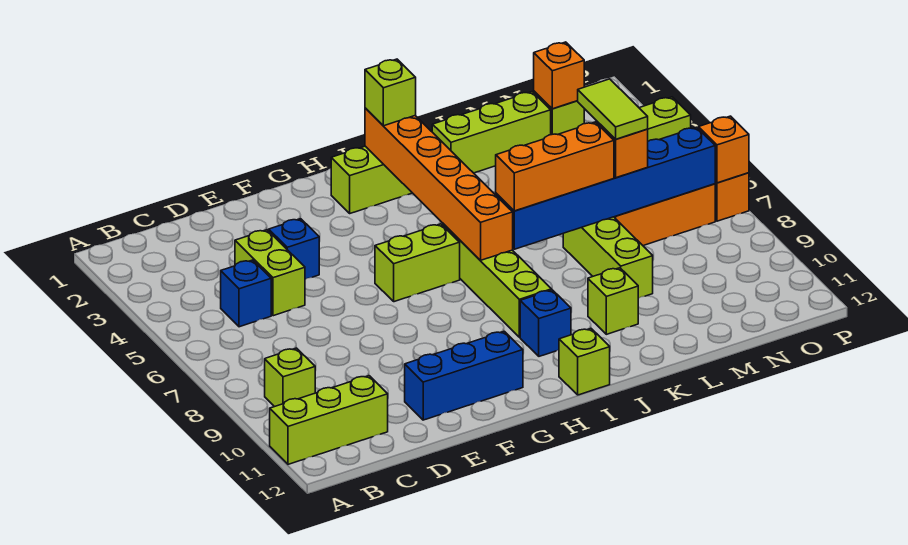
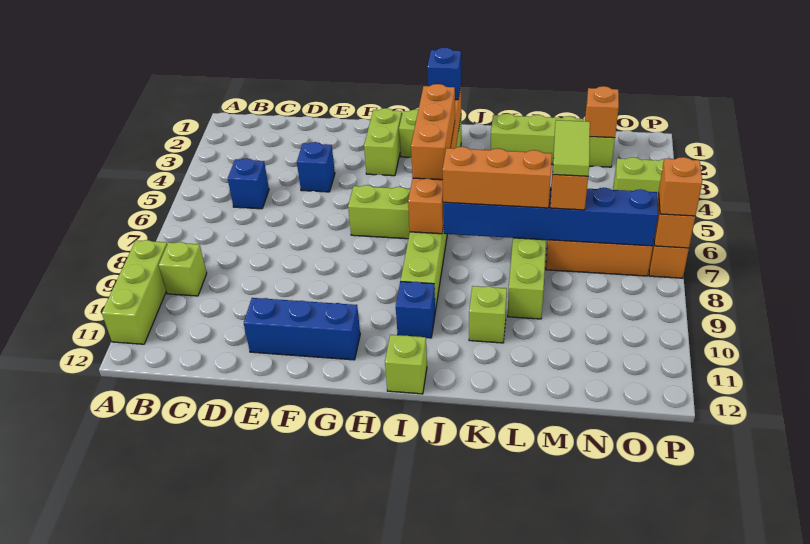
lime brick A11:C11 level 1 -> lime brick A9:A11 level 1
lime brick D4:D5 level 1 -> lime brick G2:G3 level 1
lime brick I2 level 3 -> blue brick I2 level 3
none -> orange brick I4:I6 level 3
none -> orange brick P7 level 3

